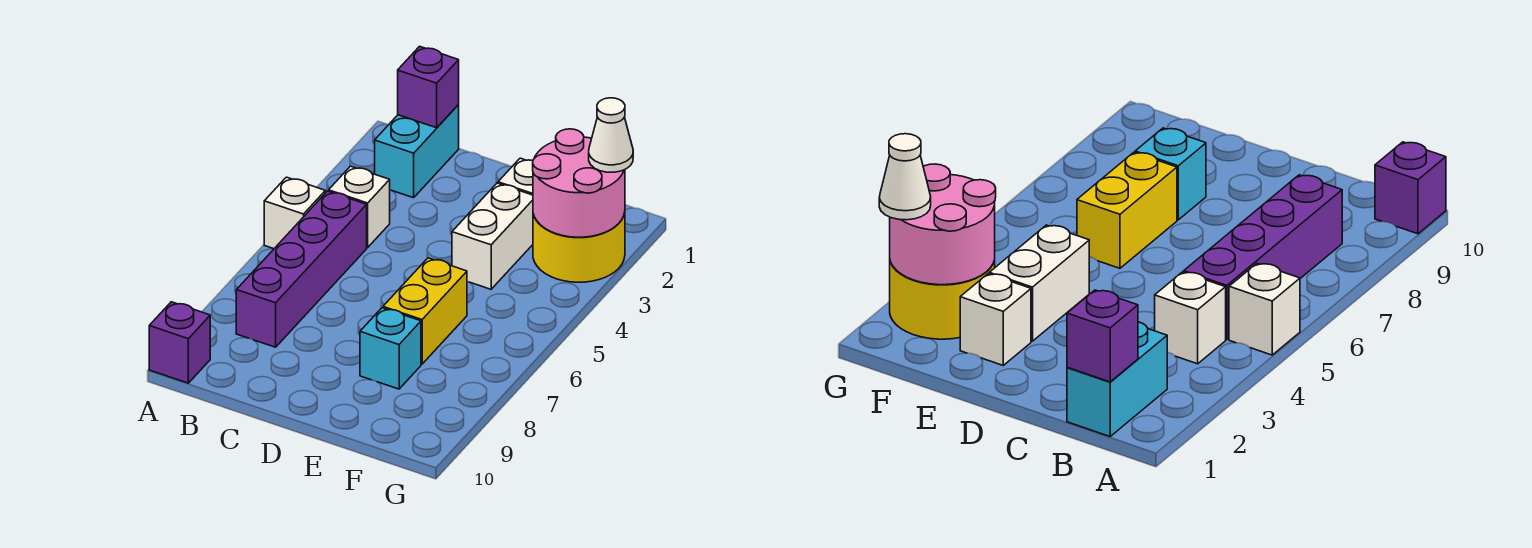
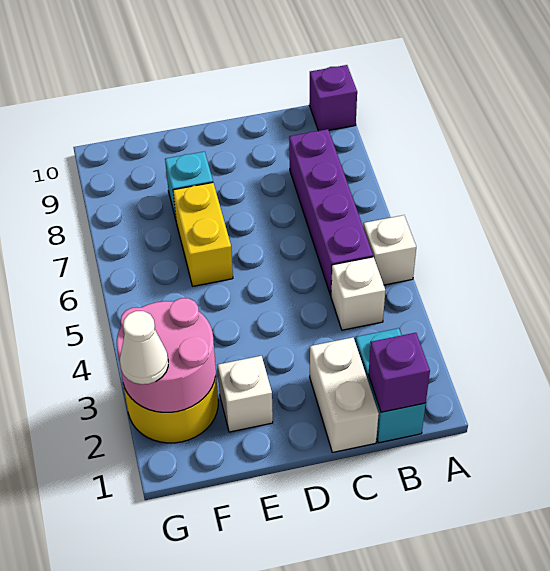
white brick E3:E4 level 1 -> white brick C1:C2 level 1

